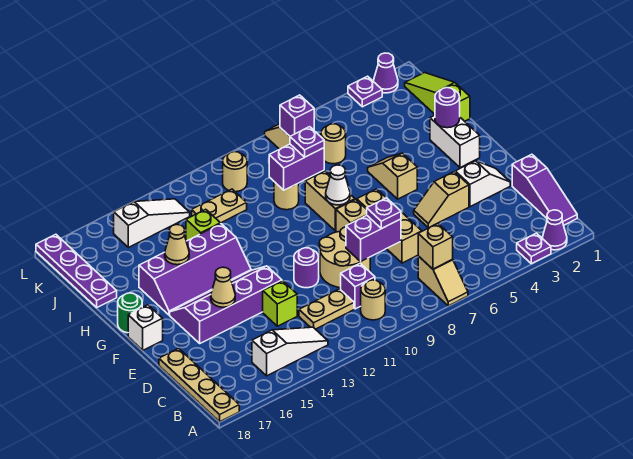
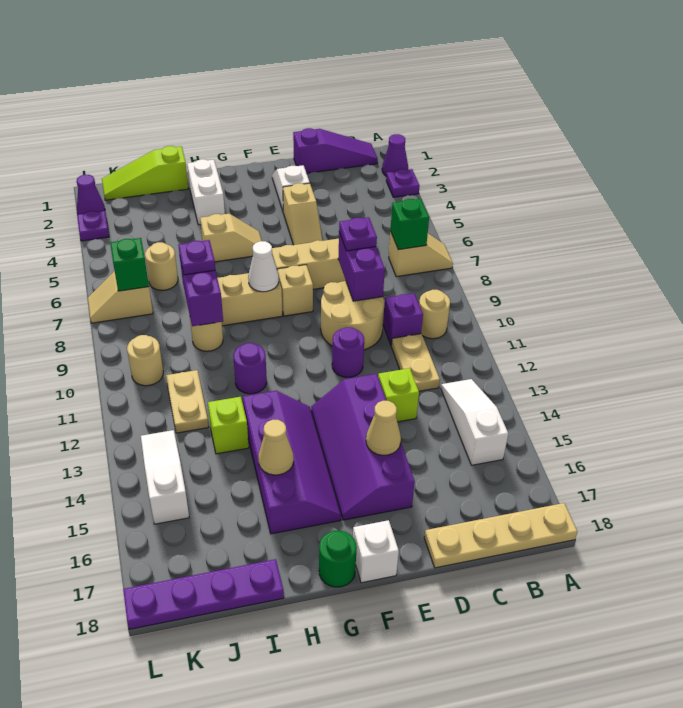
tan brick B7 level 2 -> green brick B7 level 2
white brick G2:H2 level 1 -> white brick H2:H3 level 1
tan slope G5:H5 level 1 top G -> tan slope G5:H5 level 1 top H
purple round brick H2 level 2 -> purple round brick H11 level 1
purple brick K7 level 2 -> green brick K7 level 2

